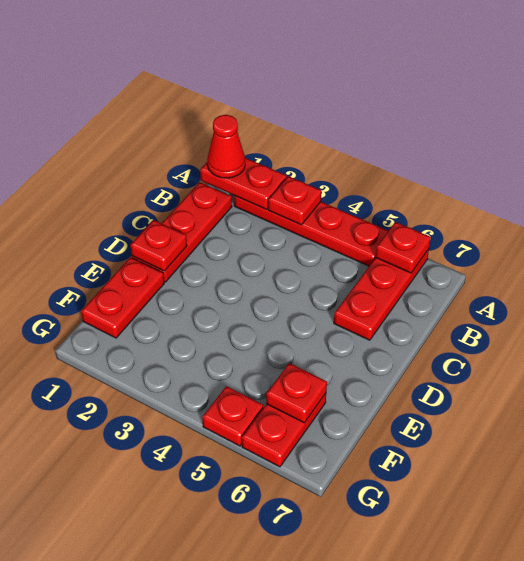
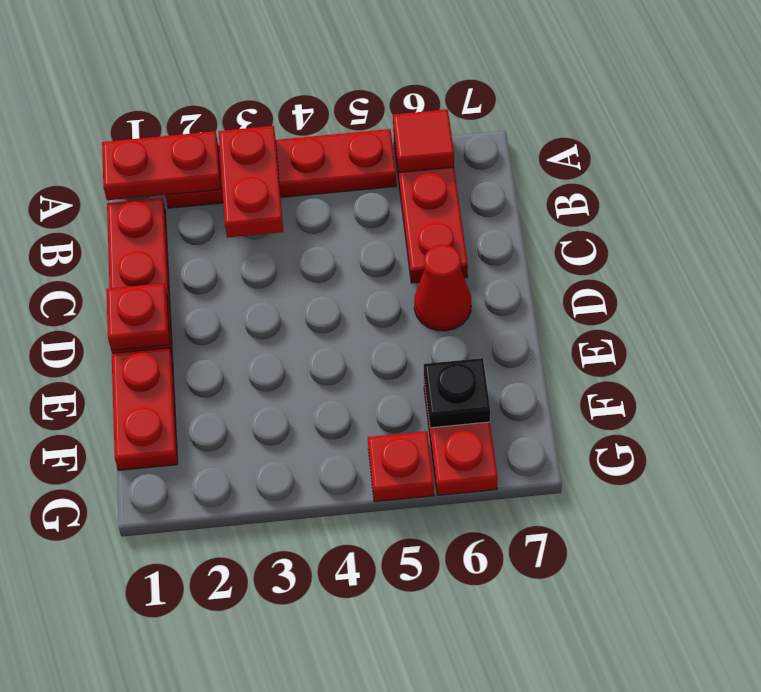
red cone A1 level 3 -> red cone D6 level 1
red plate A3 level 2 -> red plate A3:B3 level 2
red plate A6 level 2 -> red tile A6 level 2
red plate F6 level 2 -> black plate F6 level 2

